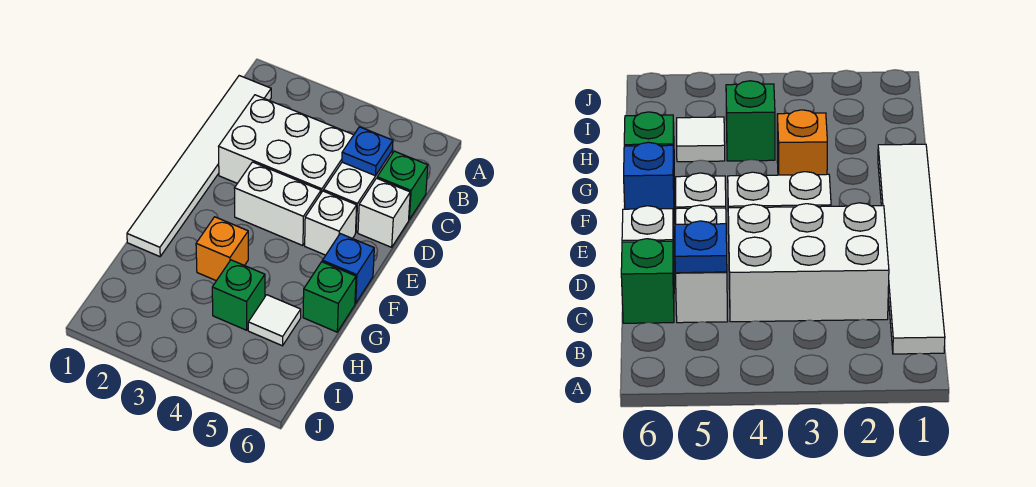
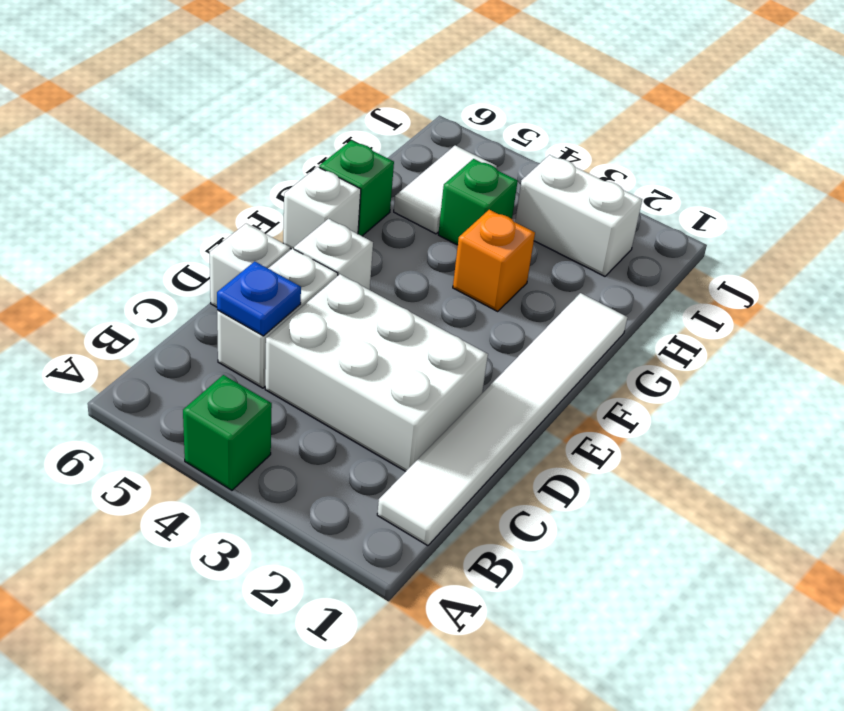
green brick C6 level 1 -> green brick A4 level 1
white brick E3:E4 level 1 -> white brick I2:I3 level 1
blue brick F6 level 1 -> white brick F6 level 1
white tile H5 level 1 -> white tile H5:I5 level 1

